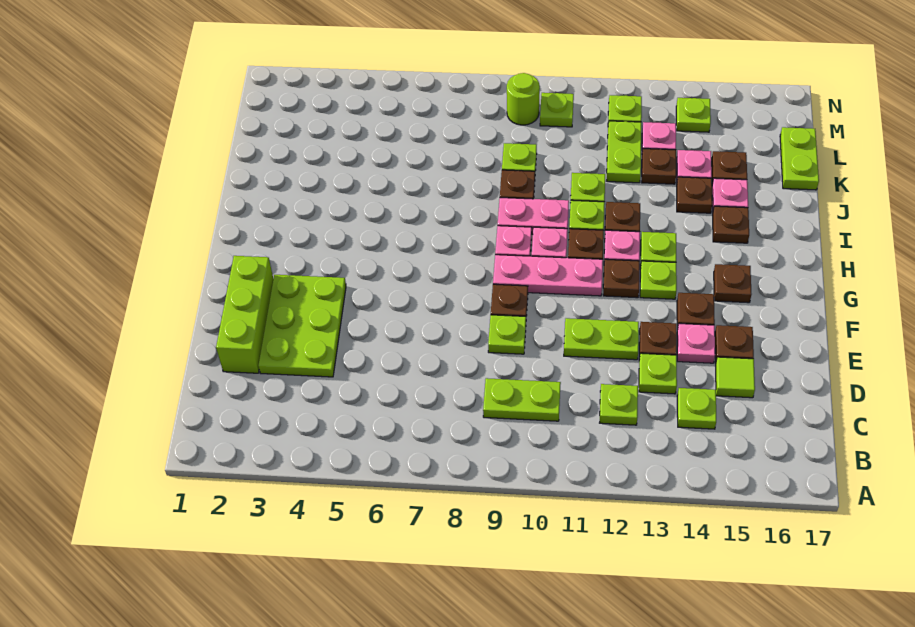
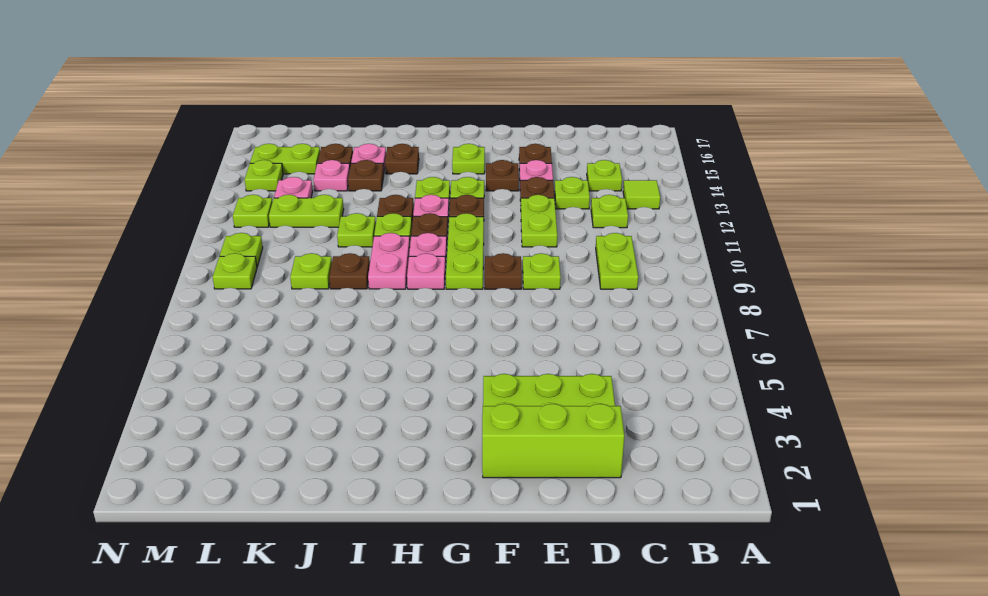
lime tile D15 level 1 -> lime tile B13 level 1
pink plate G9:G11 level 1 -> lime plate G9:G11 level 1
brown plate G15 level 1 -> lime plate G15 level 1
brown plate K13 level 1 -> none
lime plate K17:L17 level 1 -> lime plate L15:M15 level 1
lime round brick M9 level 1 -> lime plate M9 level 1

